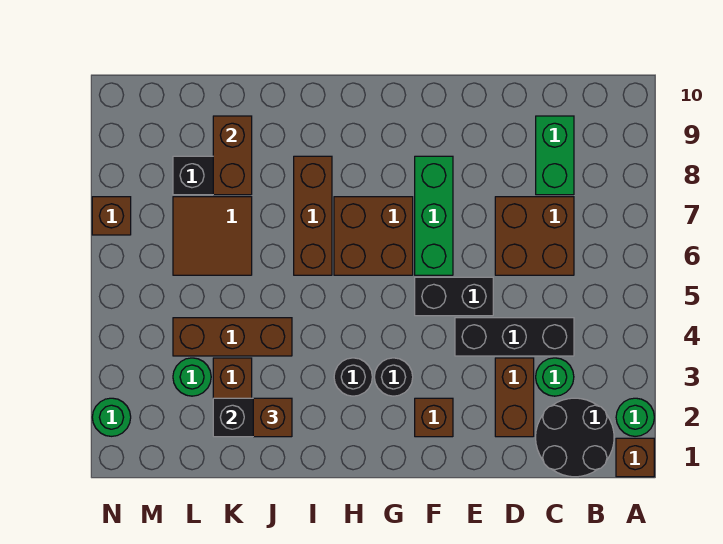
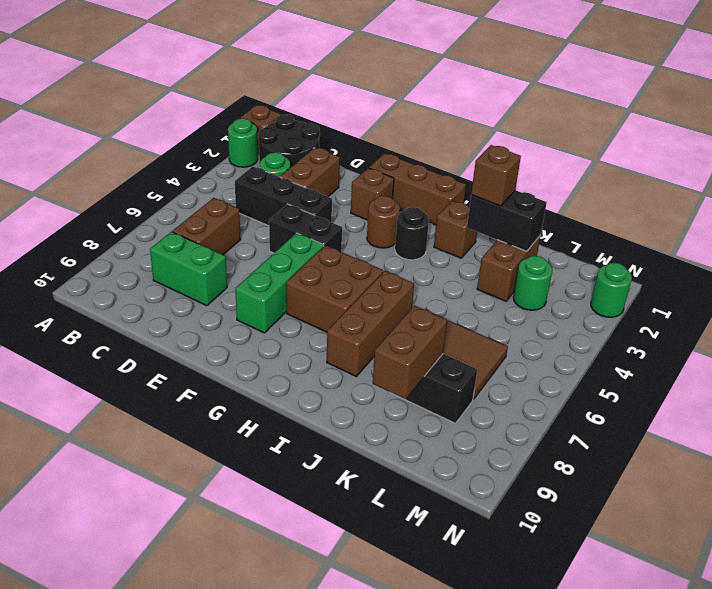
brown brick C6:D7 level 1 -> brown brick C6:C7 level 1
green brick C8:C9 level 1 -> green brick C8:D8 level 1
black round brick G3 level 1 -> brown round brick G3 level 1
brown brick J4:L4 level 1 -> brown brick F1:H1 level 1
brown brick N7 level 1 -> brown brick I2 level 1

